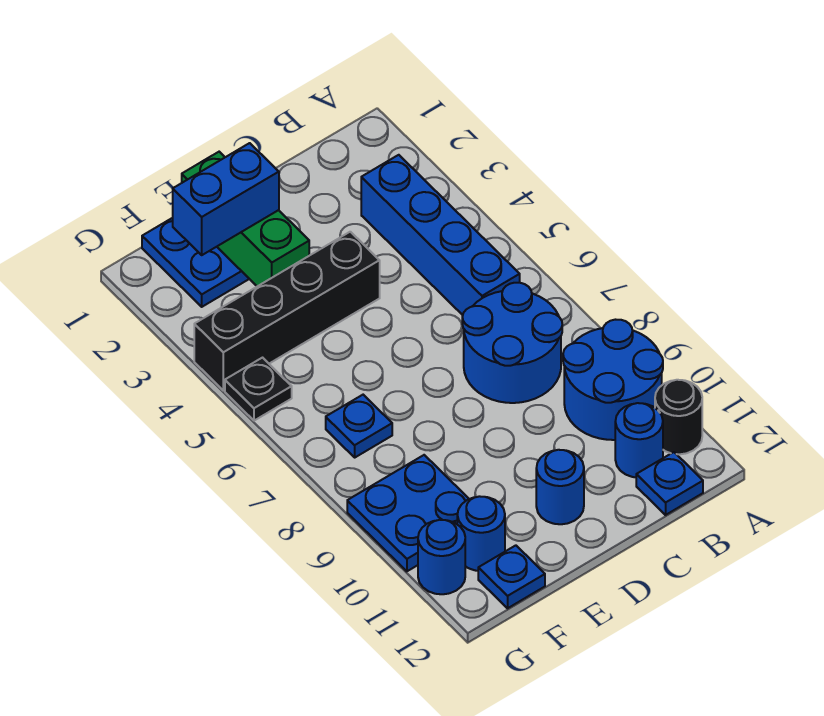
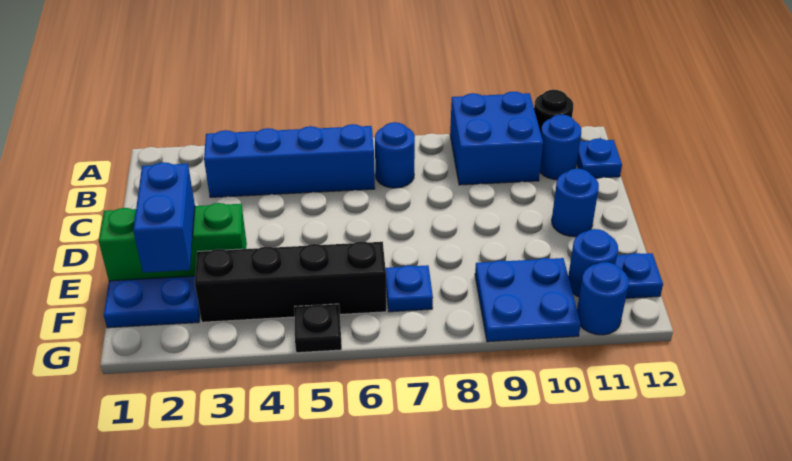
blue round brick A9:B10 level 1 -> blue brick A9:B10 level 1
blue round brick B7:C8 level 1 -> blue round brick B7 level 1
black brick D4:G4 level 1 -> black brick F3:F6 level 1

